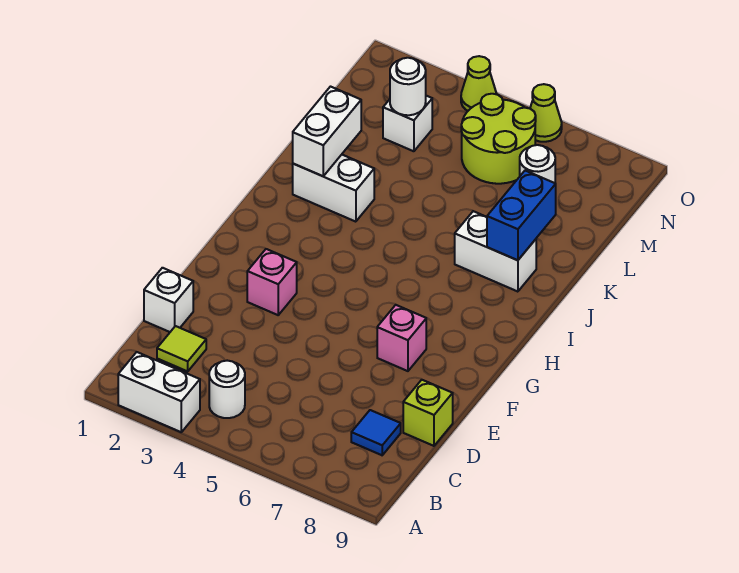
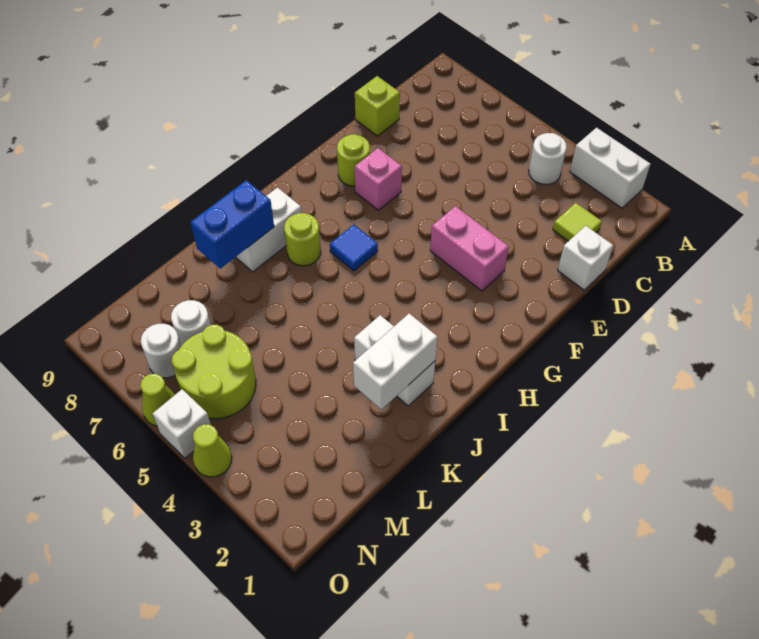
blue tile C8 level 1 -> blue tile H6 level 1
pink brick F3 level 1 -> pink brick F3:F4 level 1
none -> lime round brick F8 level 1
none -> lime round brick I7 level 1
white brick J7:J8 level 1 -> white brick I8:J8 level 1
white brick M3 level 1 -> white brick O5 level 1
white round brick M3 level 2 -> white round brick N7 level 1

